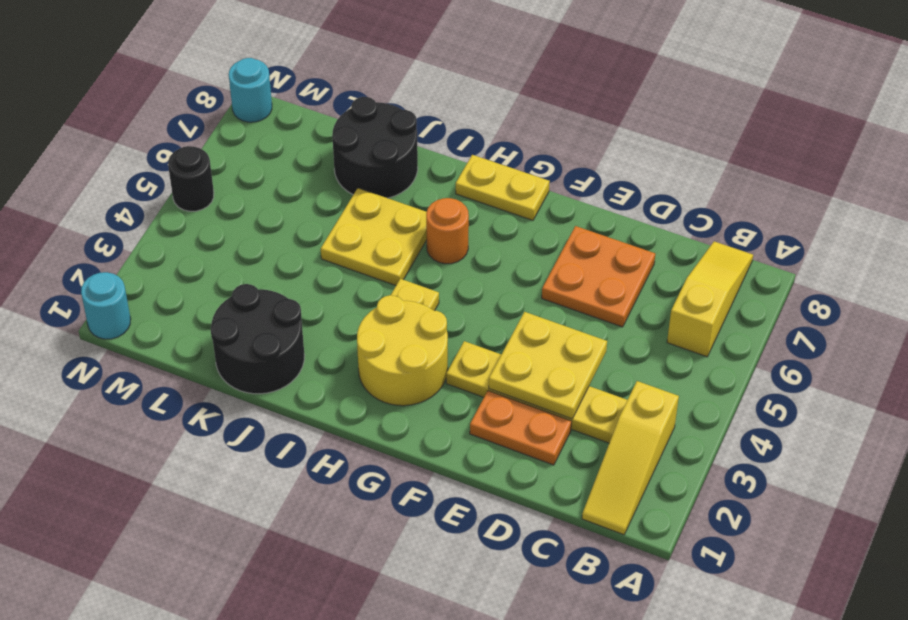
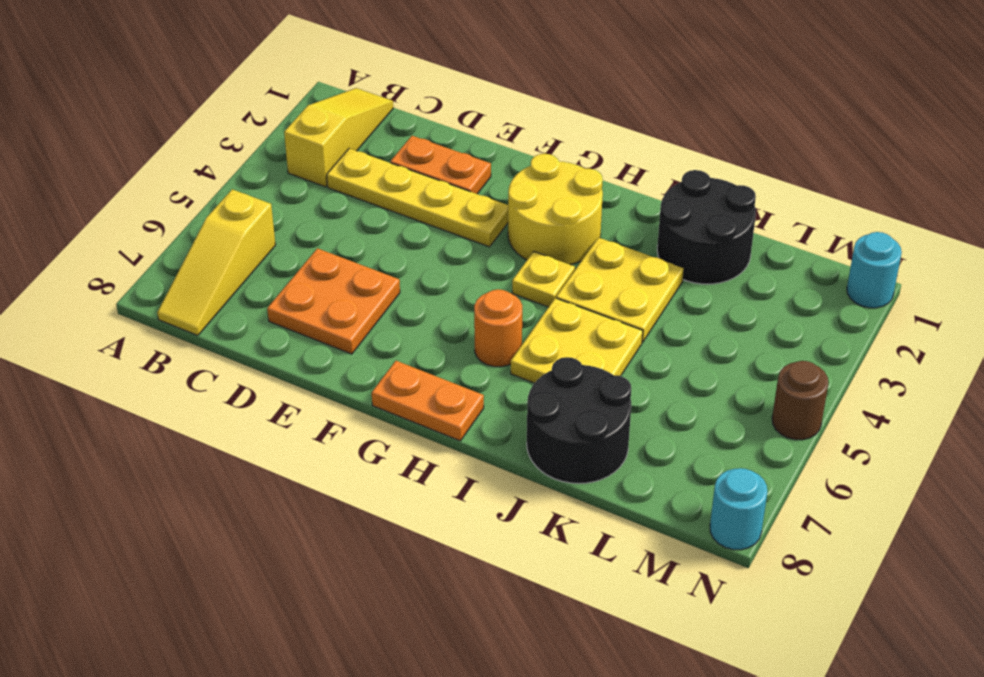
yellow plate D3:E4 level 2 -> yellow plate I3:J4 level 1
yellow plate G8:H8 level 1 -> orange plate G8:H8 level 1
black round brick N5 level 1 -> brown round brick N5 level 1

